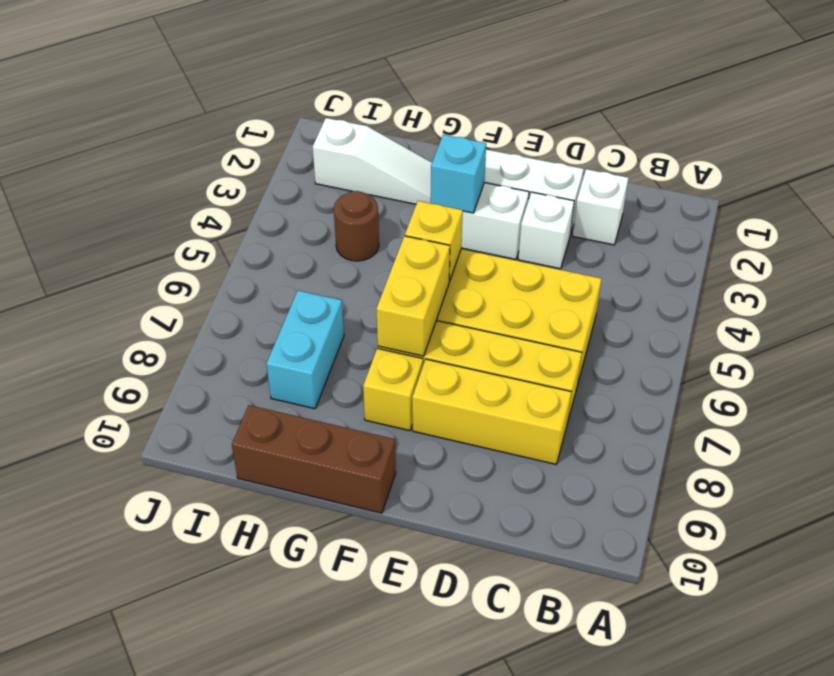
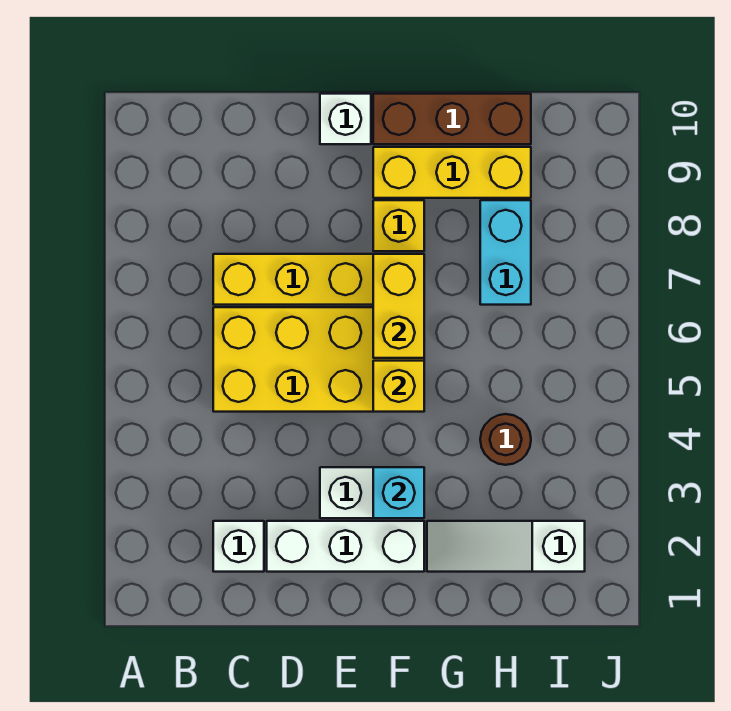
yellow brick C8:E8 level 1 -> yellow brick F9:H9 level 1
white brick D3 level 1 -> white brick E10 level 1

